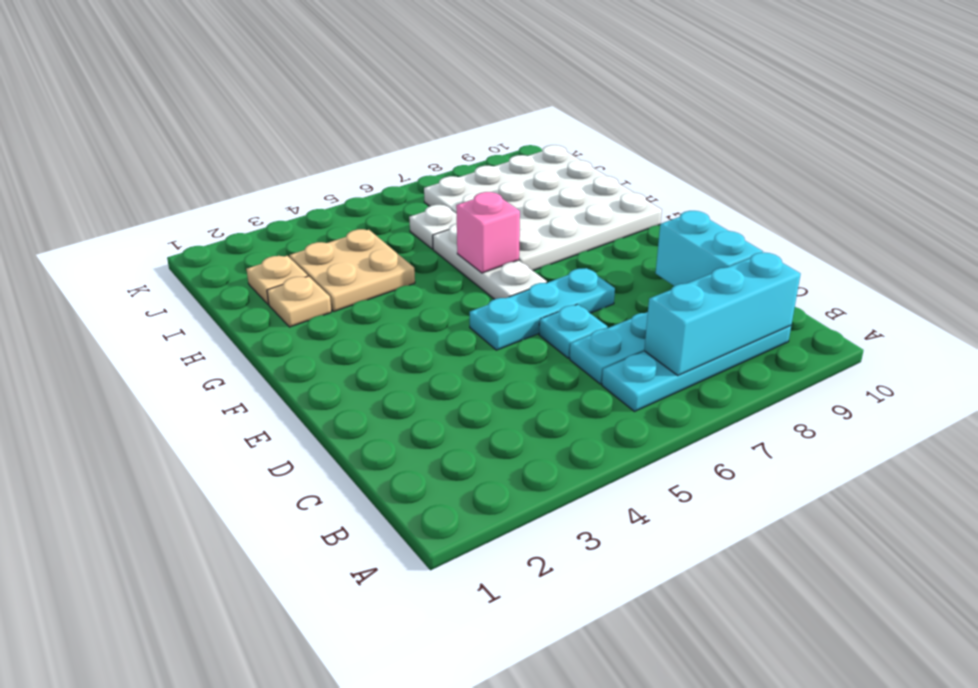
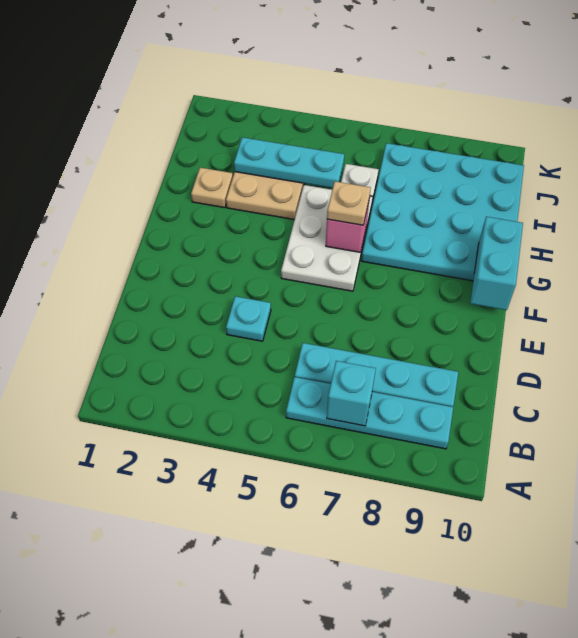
cyan brick B7:B9 level 2 -> cyan brick B7 level 2
cyan brick C9:D9 level 2 -> cyan brick F10:G10 level 2
cyan plate D6 level 1 -> cyan plate D4 level 1
cyan plate E5:E7 level 1 -> cyan plate I3:I5 level 2
white plate F6:H6 level 1 -> white plate F5:H6 level 1
white plate G7:J10 level 1 -> cyan plate G7:J10 level 1
tan plate I2 level 1 -> tan plate G6 level 3

